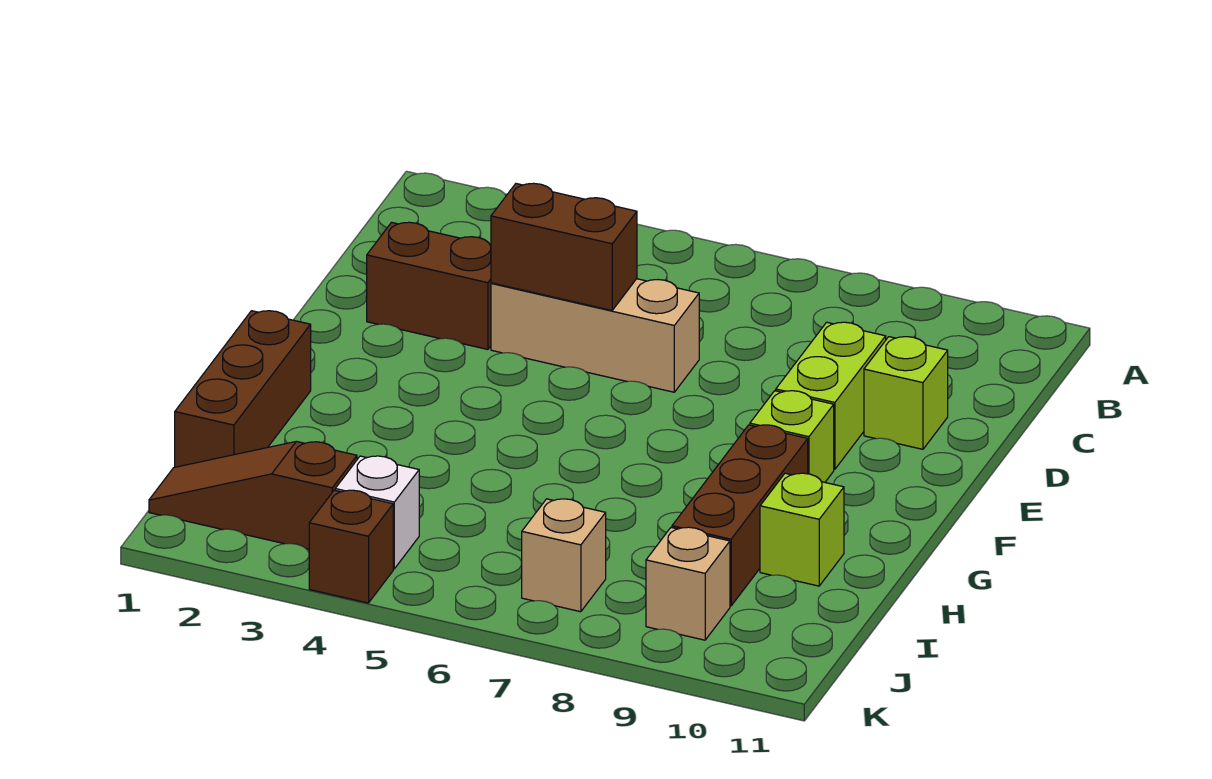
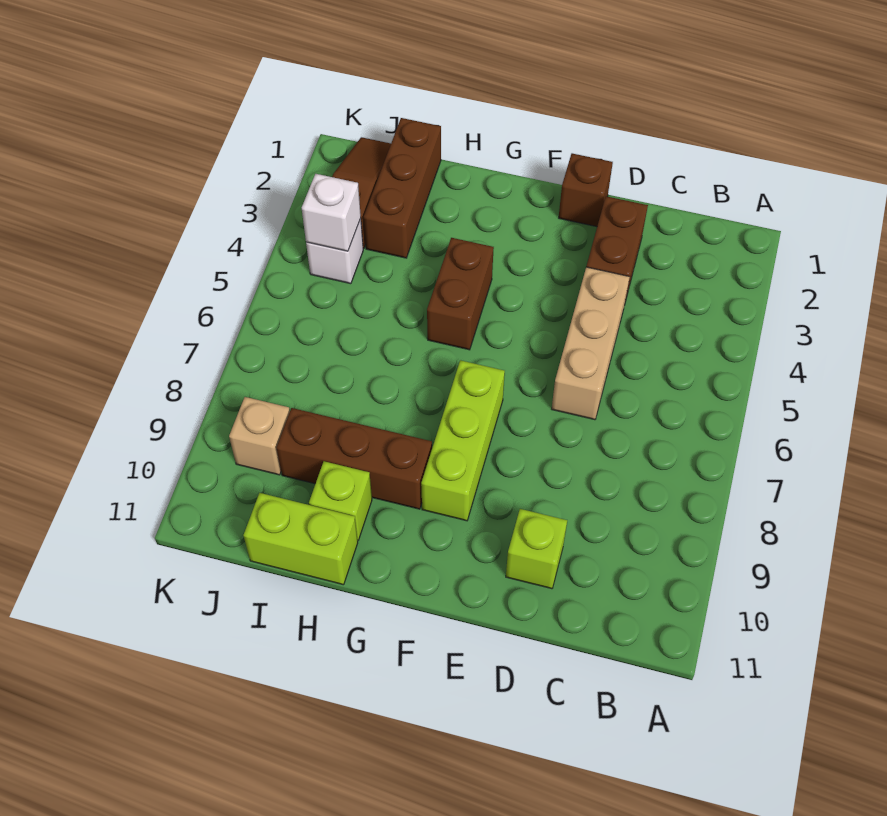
brown brick D4:D5 level 2 -> brown brick G4:G5 level 1
lime brick D9:E9 level 1 -> lime brick H11:I11 level 1
lime brick F9 level 1 -> lime brick F7:F9 level 1
brown brick G1:I1 level 1 -> brown brick I1:I3 level 1
none -> white brick J4 level 2
tan brick J7 level 1 -> none
brown brick K4 level 1 -> brown brick E1 level 1

